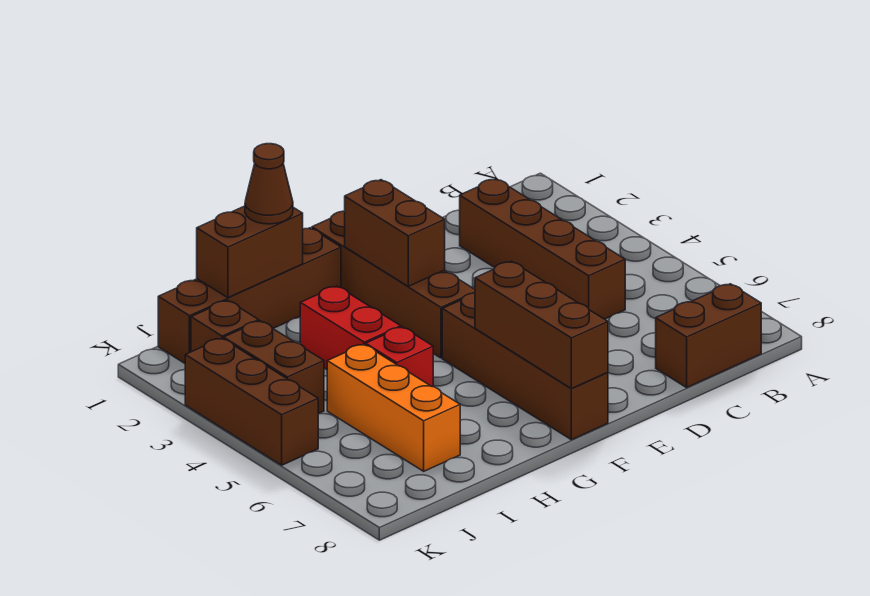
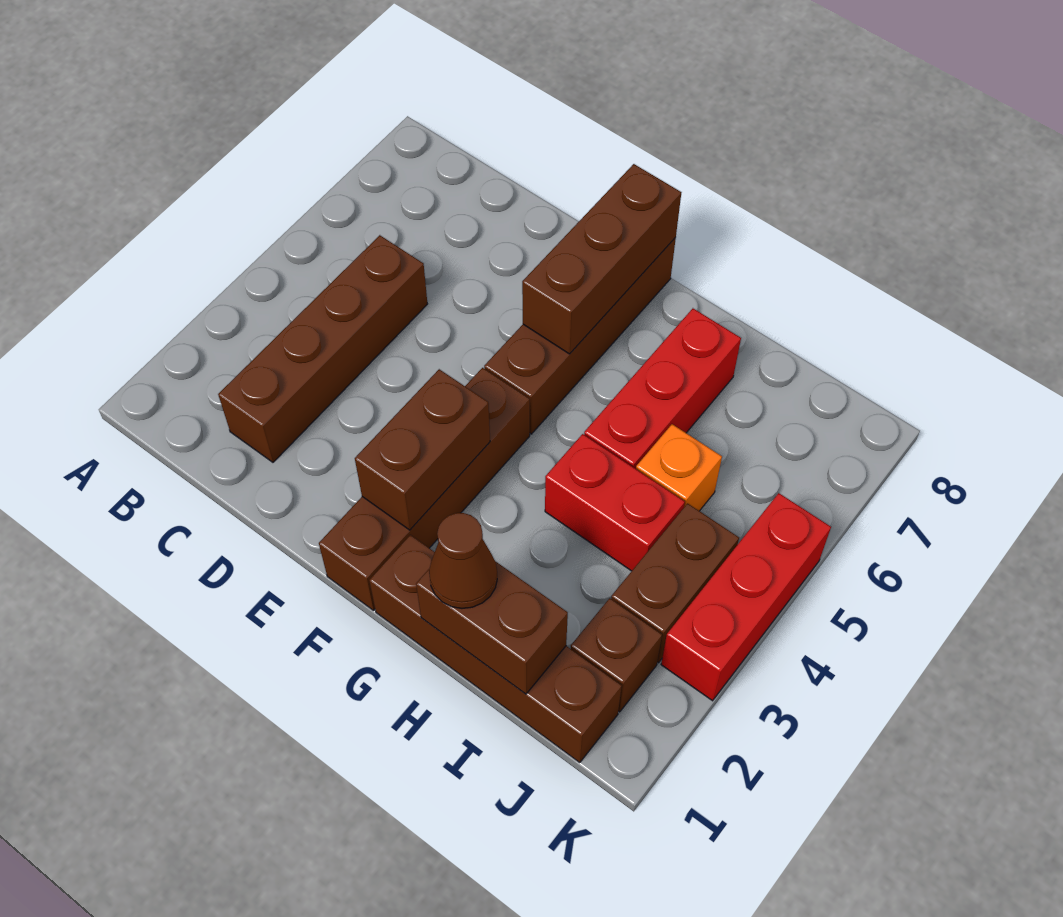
brown brick B8:C8 level 1 -> none
red brick H3:H4 level 1 -> red brick H4:I4 level 1
red brick H5 level 1 -> red brick H5:H7 level 1
orange brick I5:I7 level 1 -> orange brick I5 level 1
brown brick K3:K5 level 1 -> red brick K3:K5 level 1

